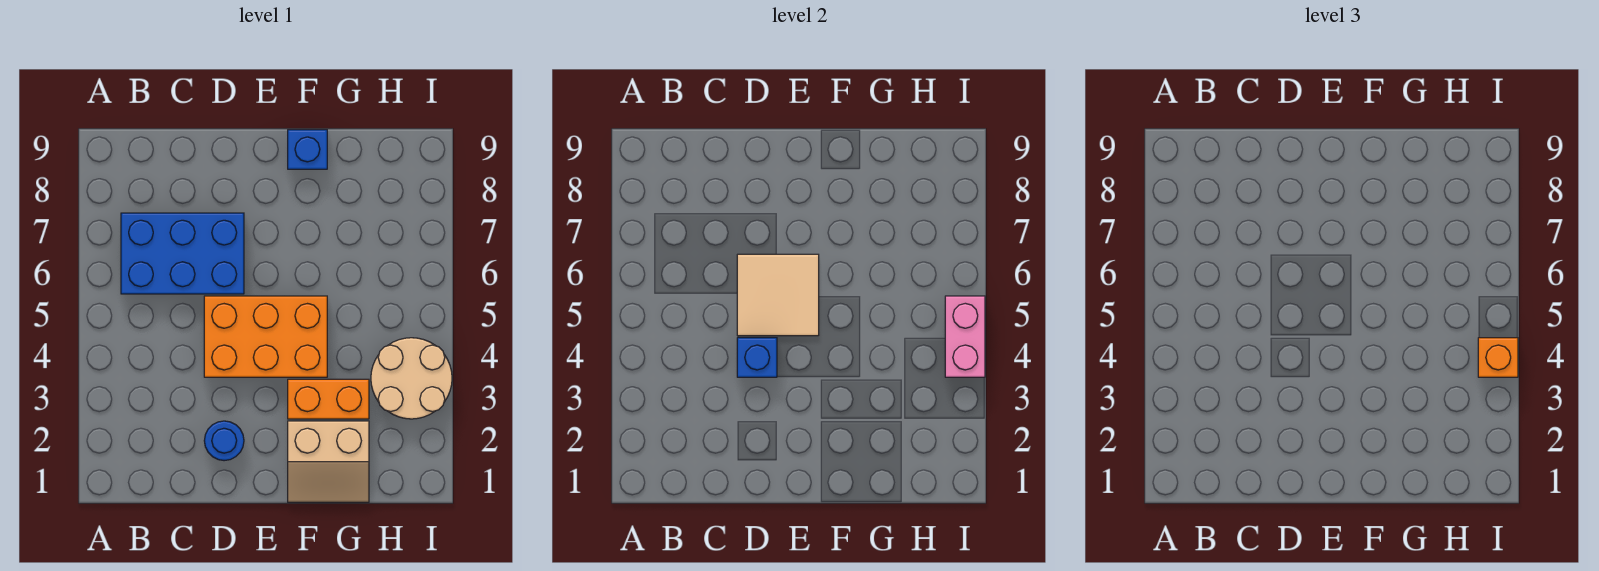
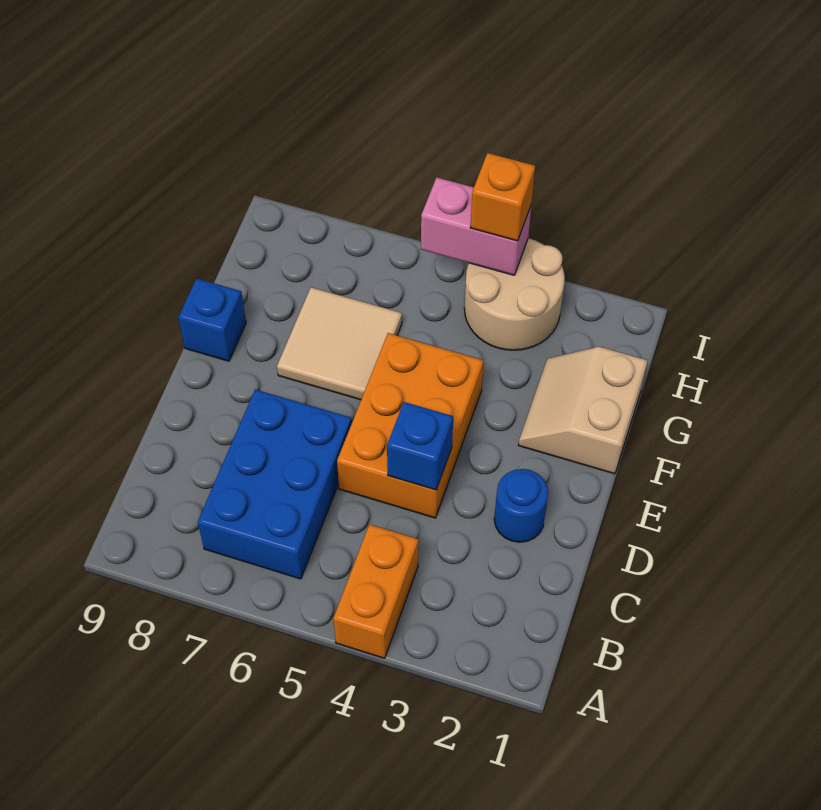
tan tile D5:E6 level 2 -> tan tile F6:G7 level 1
tan slope F1:G2 level 1 top 2 -> tan slope F1:G2 level 1 top 1
orange brick F3:G3 level 1 -> orange brick A4:B4 level 1

